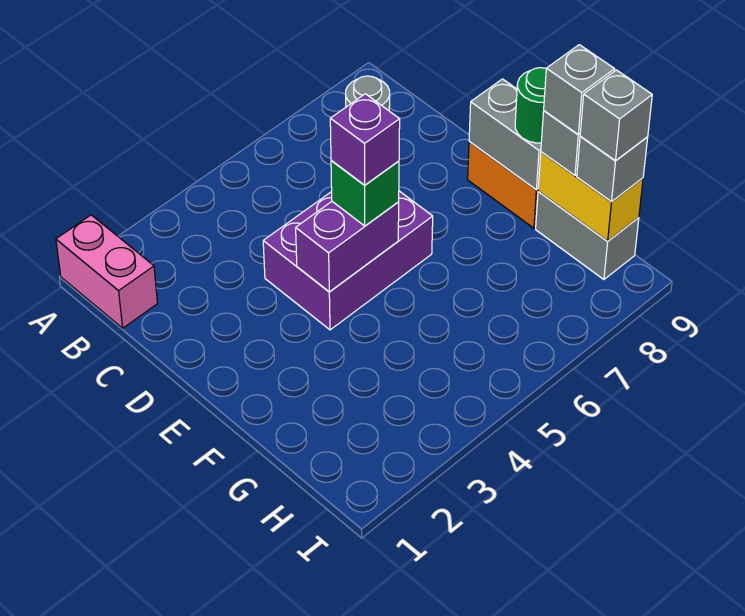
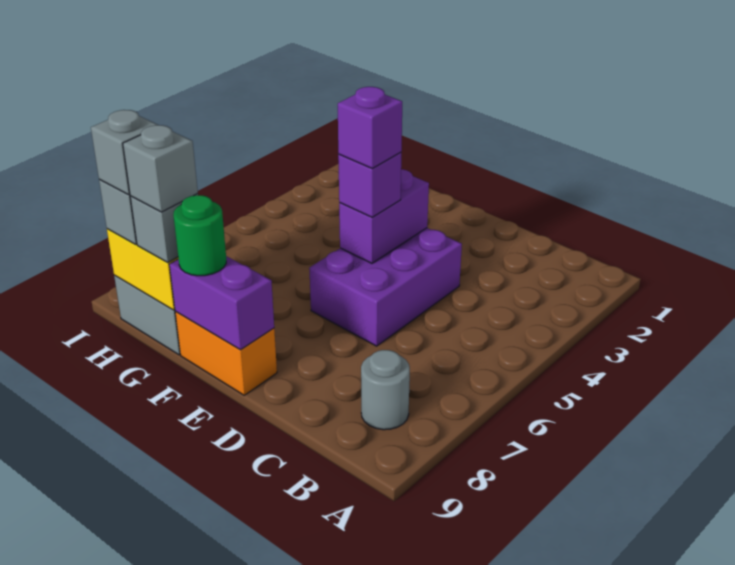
pink brick A1:B1 level 1 -> none
green brick E5 level 3 -> purple brick E5 level 3
grey brick E9:F9 level 2 -> purple brick E9:F9 level 2

